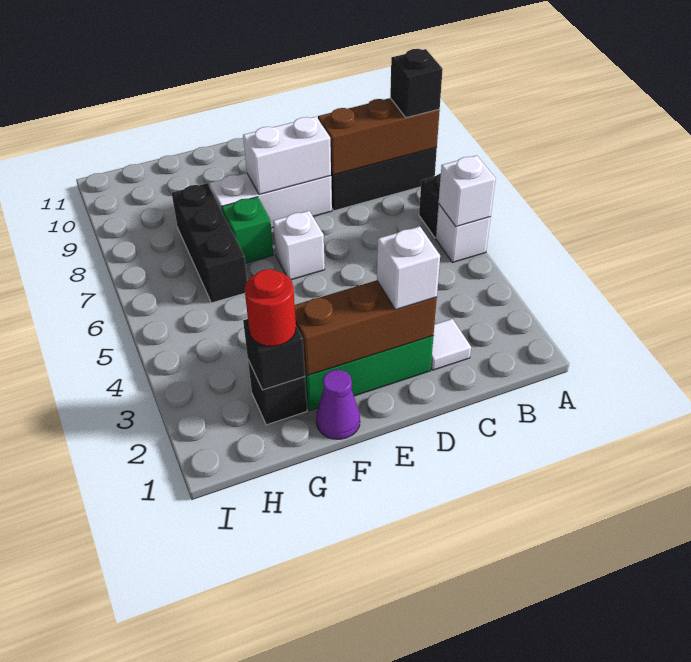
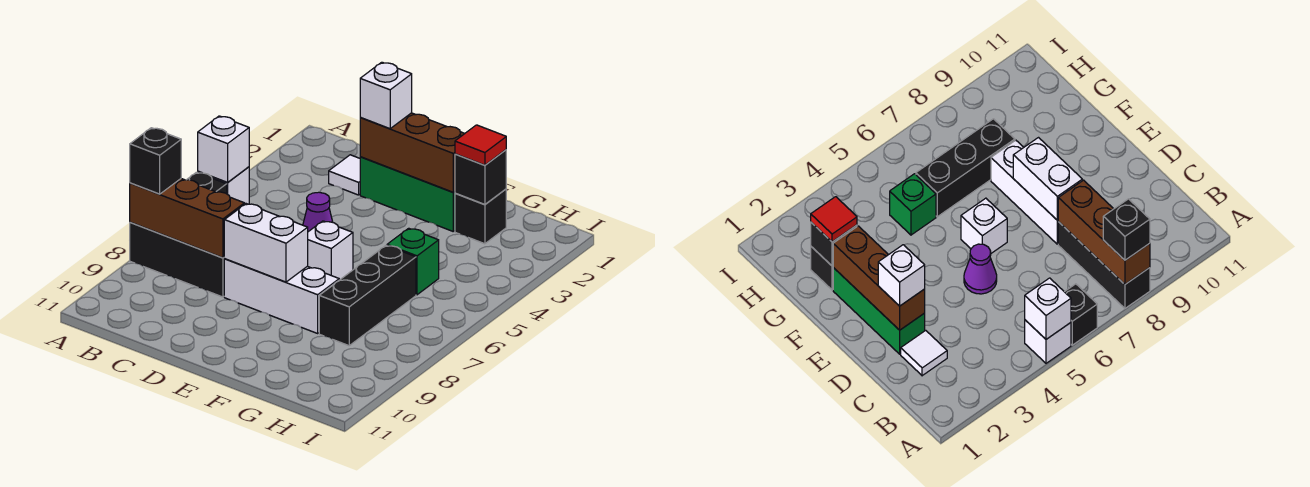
purple cone F1 level 1 -> purple cone D5 level 1
green brick F7 level 1 -> green brick G5 level 1
red round brick G2 level 3 -> red tile G2 level 3

